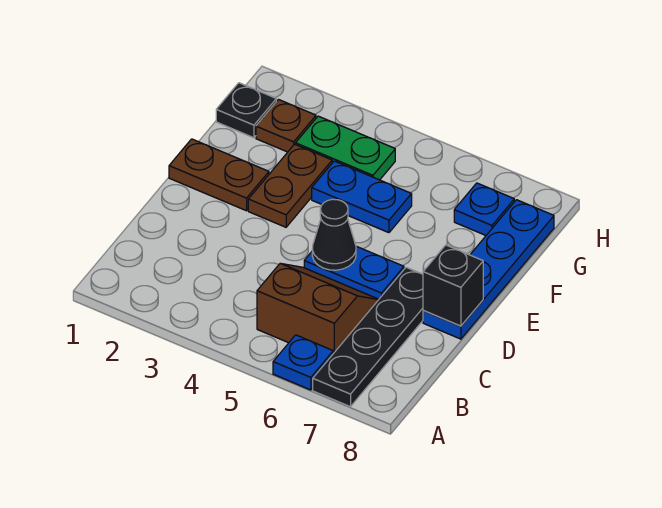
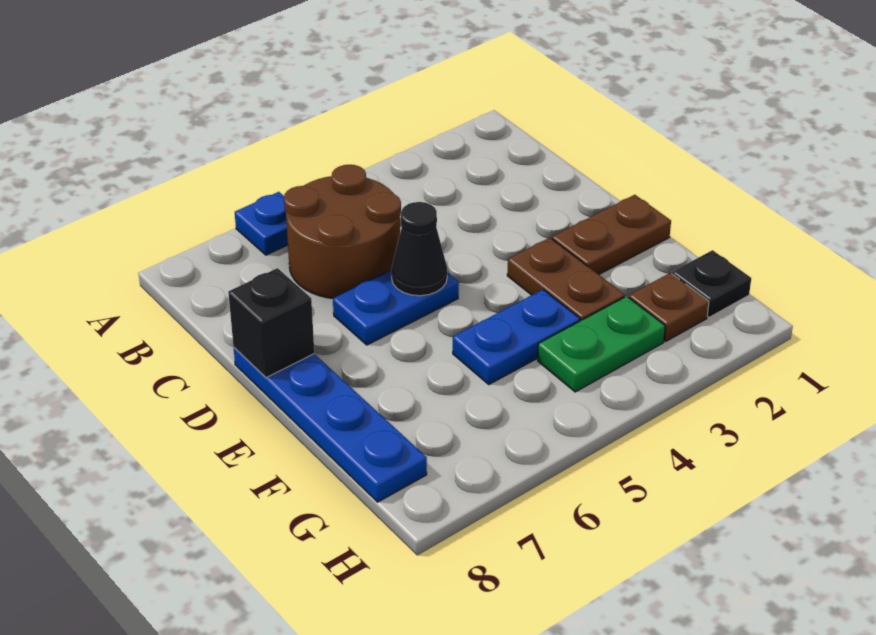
black plate A7:D7 level 1 -> none
brown slope B5:C6 level 1 top B -> brown round brick B5:C6 level 1
blue plate G7 level 1 -> none

